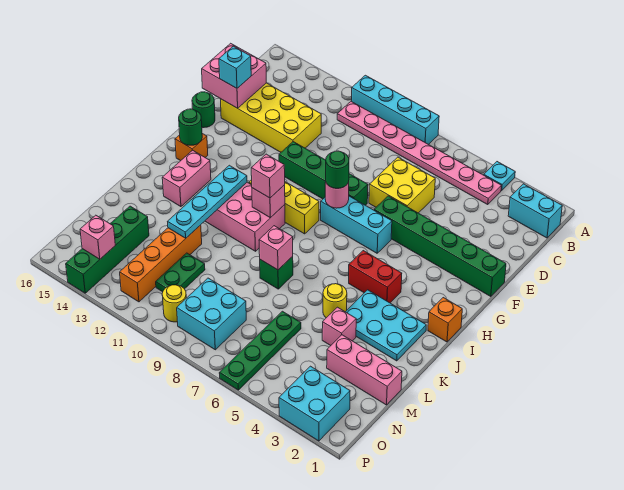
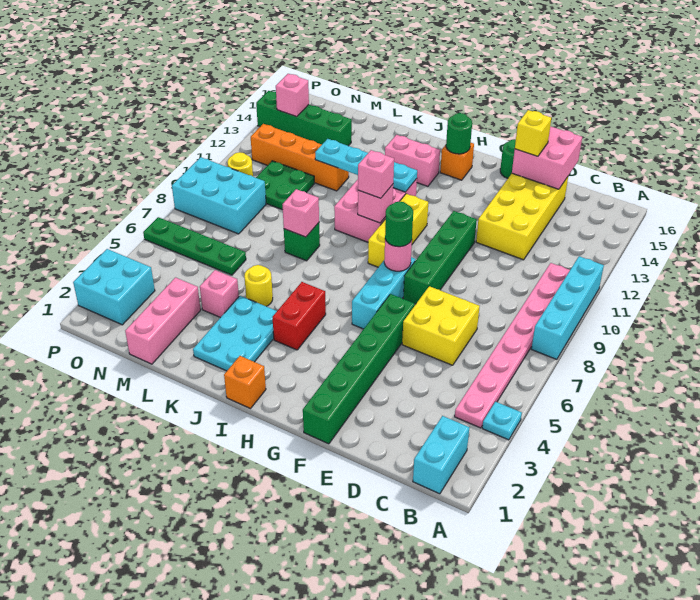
cyan brick E15 level 3 -> yellow brick E15 level 3
green plate M11:N11 level 1 -> green plate M10:N11 level 1
cyan brick N8:O9 level 1 -> cyan brick N8:P9 level 1

